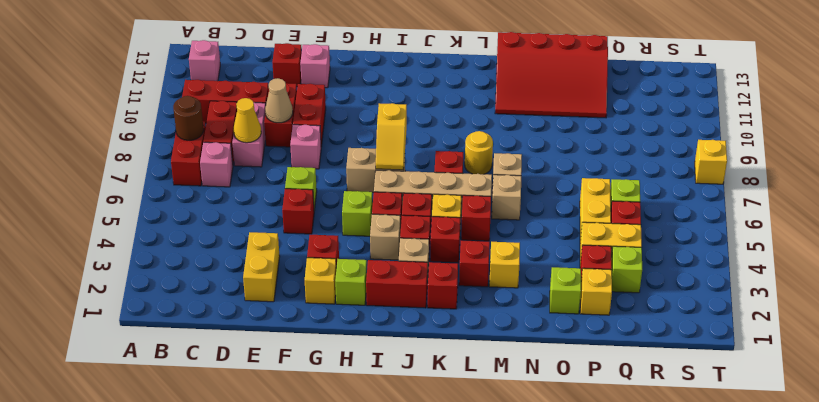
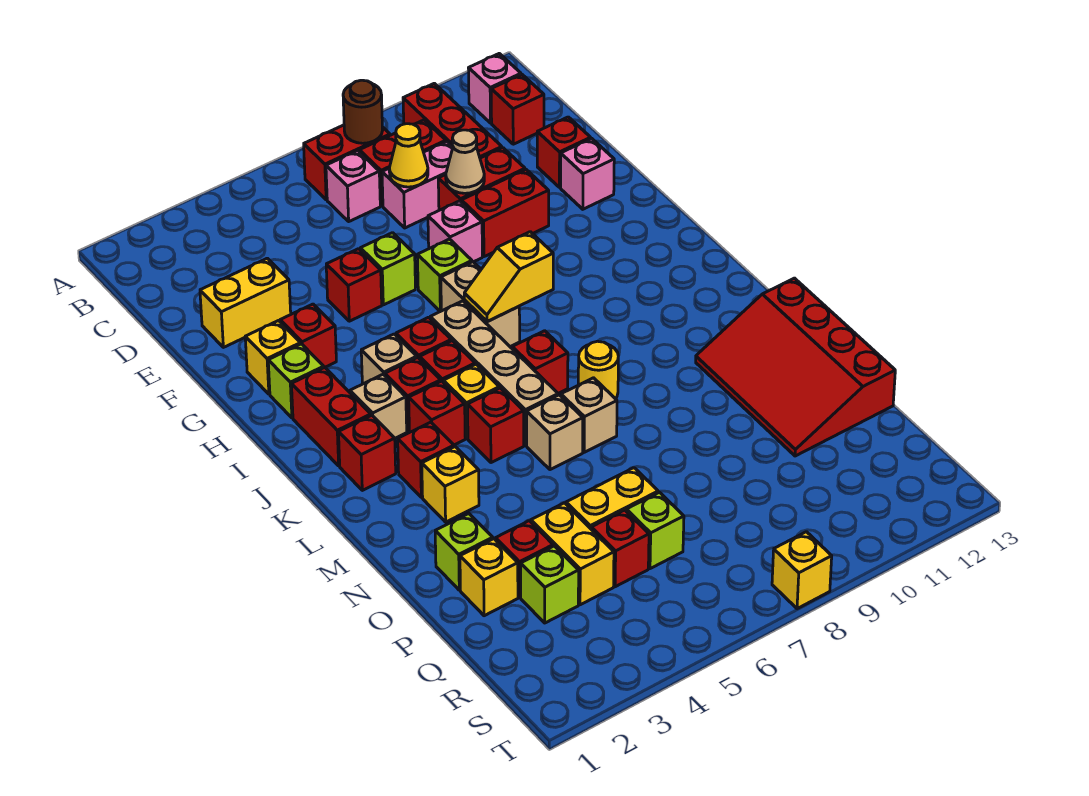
none -> red brick C12 level 1
lime brick H5 level 1 -> lime brick G7 level 1

